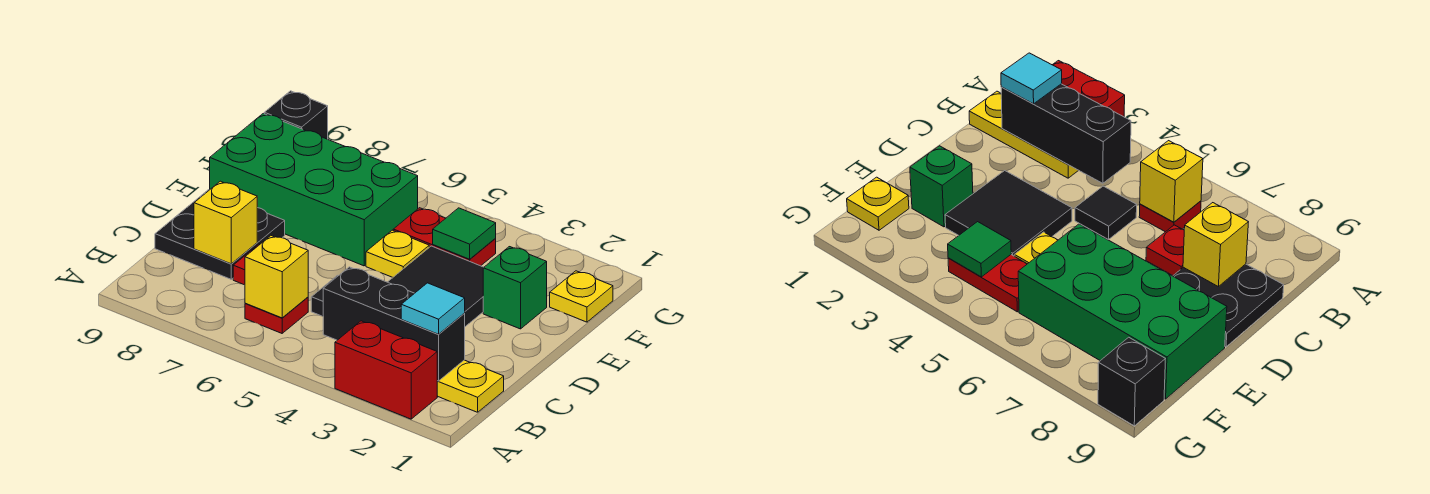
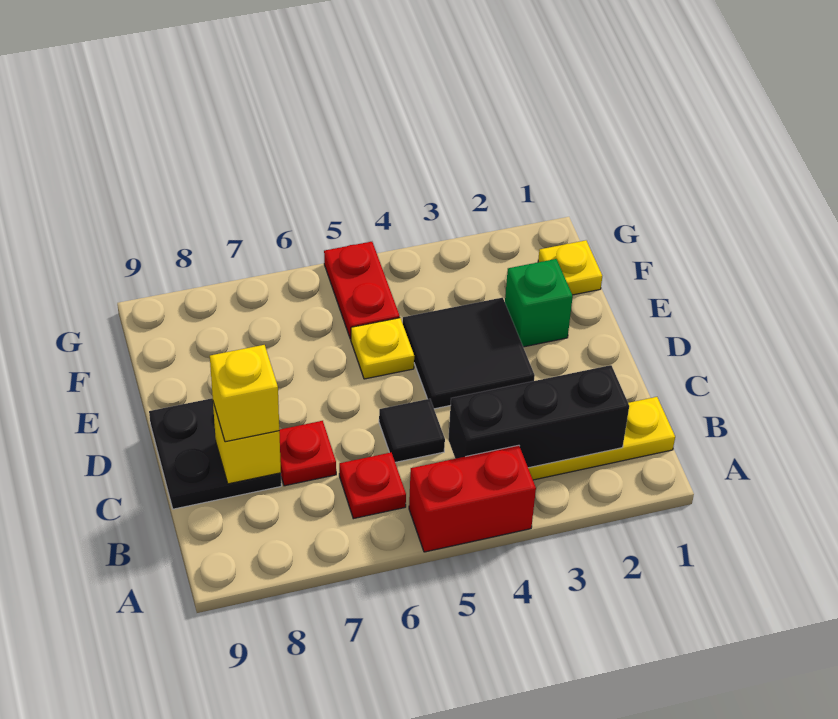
red brick A2:A3 level 1 -> red brick A4:A5 level 1
cyan tile B2 level 3 -> none
yellow brick B6 level 2 -> yellow brick C8 level 3
green brick E6:F9 level 1 -> none
red plate F4:F5 level 1 -> red plate F5:G5 level 1
green tile F4 level 2 -> none
black brick G9 level 1 -> none

